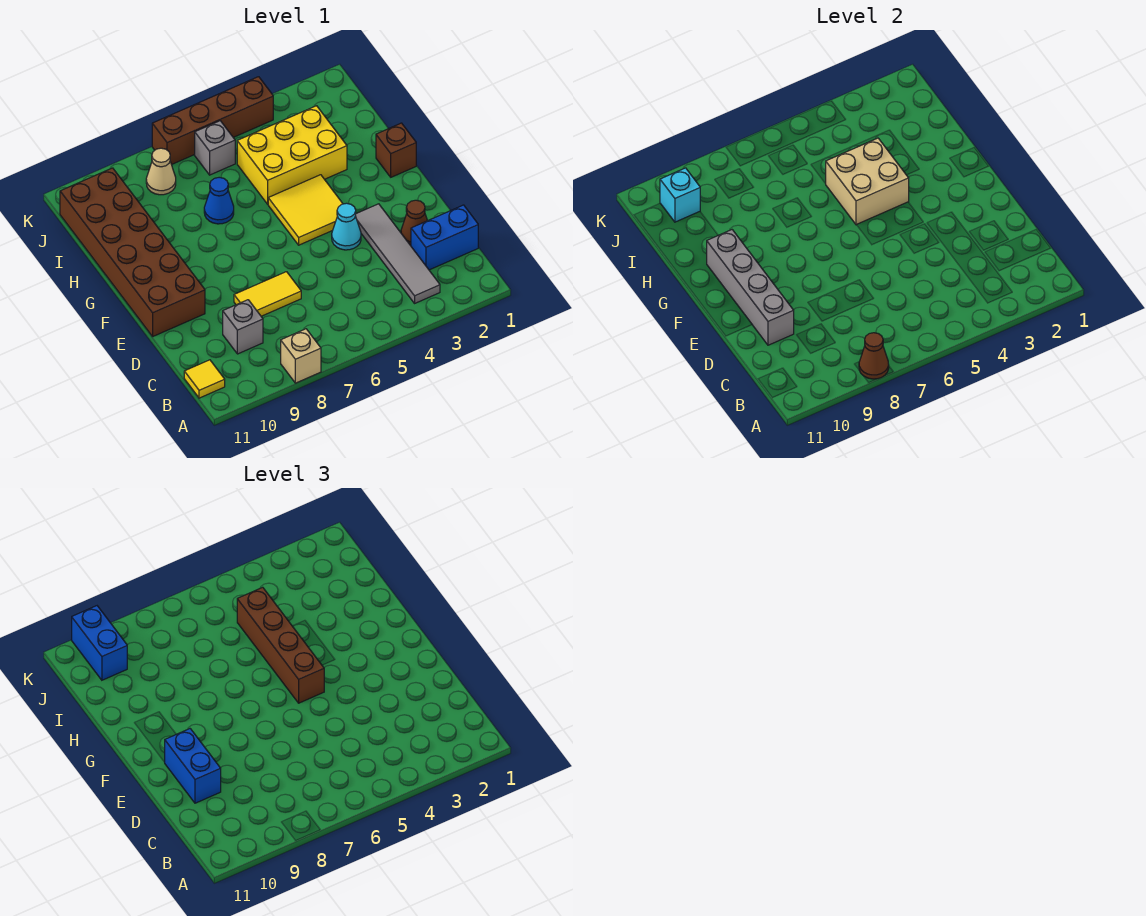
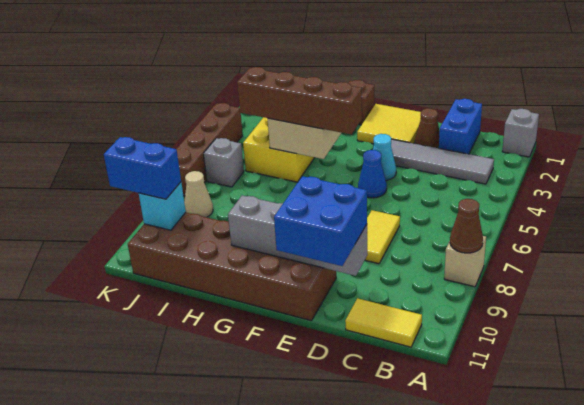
yellow tile B11 level 1 -> yellow tile B11:C11 level 1
grey brick C9 level 1 -> grey brick A1 level 1
blue brick D10:E10 level 3 -> blue brick D10:E11 level 3
yellow tile F4:G5 level 1 -> yellow tile E1:F2 level 1
blue cone H7 level 1 -> blue cone E5 level 1

